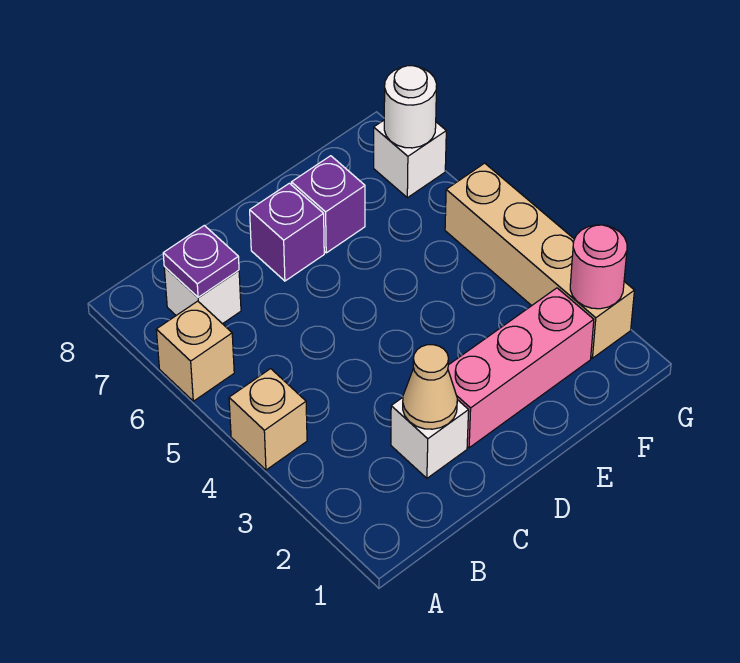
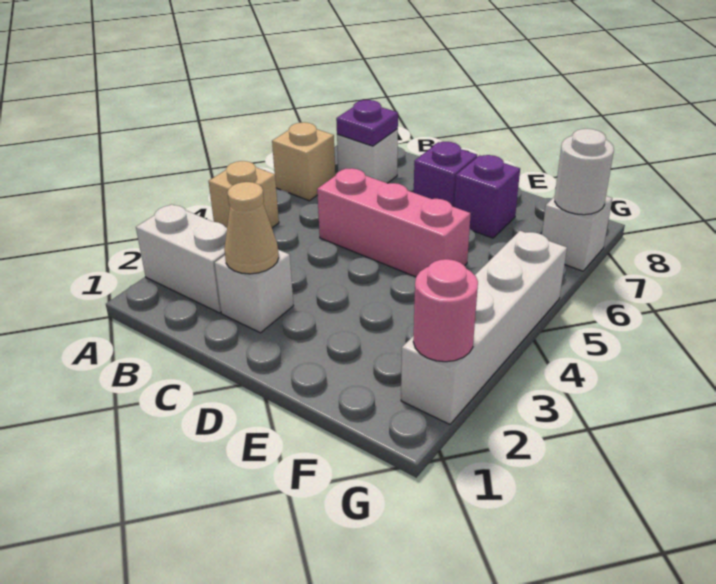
none -> white brick A2:B2 level 1
pink brick D2:F2 level 1 -> pink brick C5:E5 level 1
tan brick G2:G5 level 1 -> white brick G2:G5 level 1

